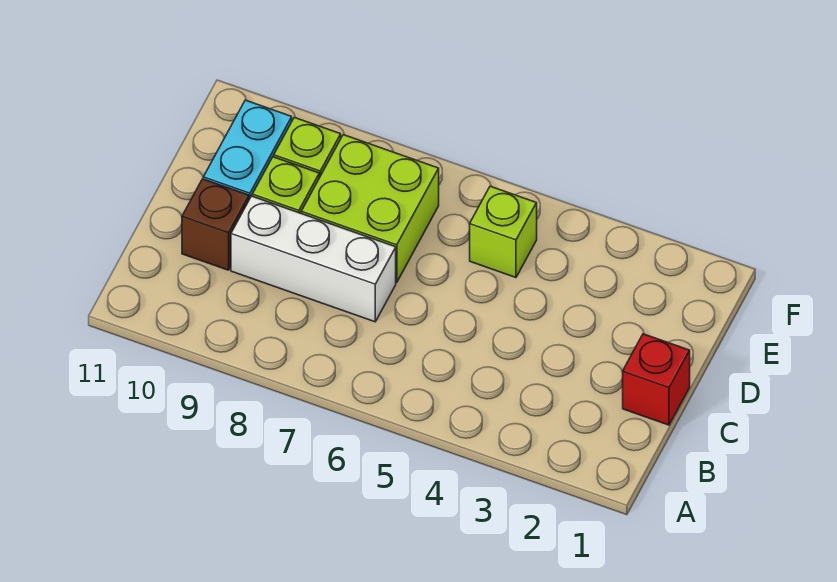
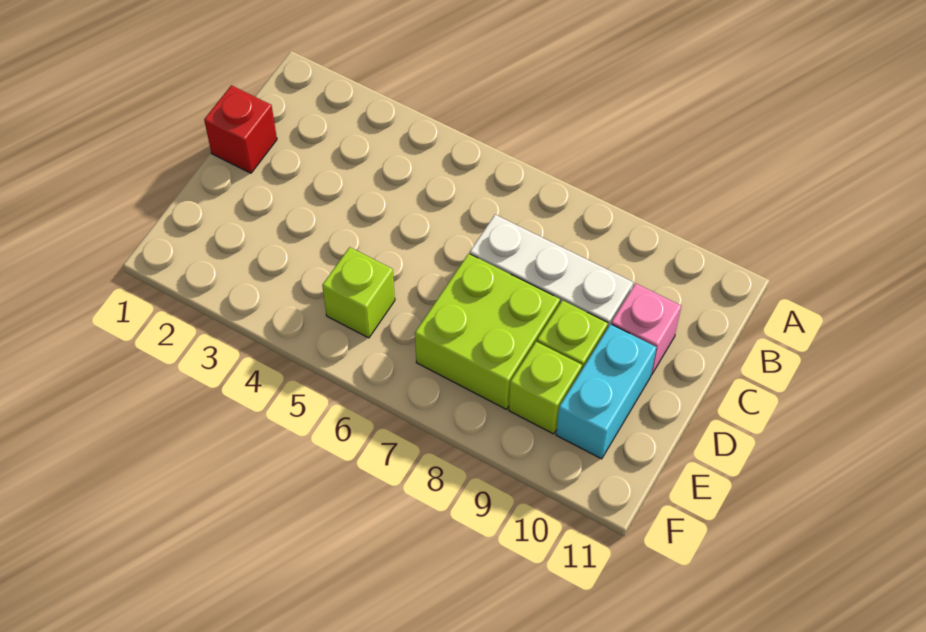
brown brick C10 level 1 -> pink brick C10 level 1

